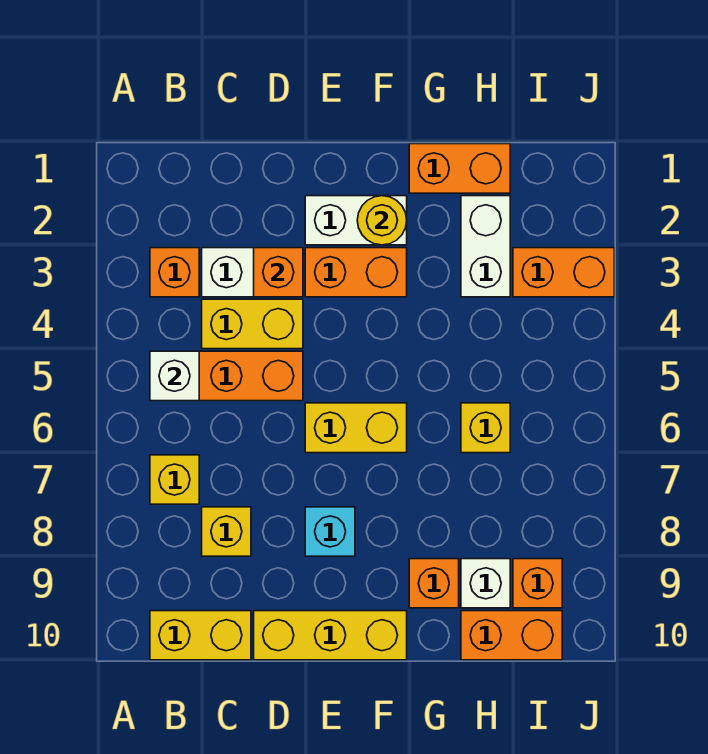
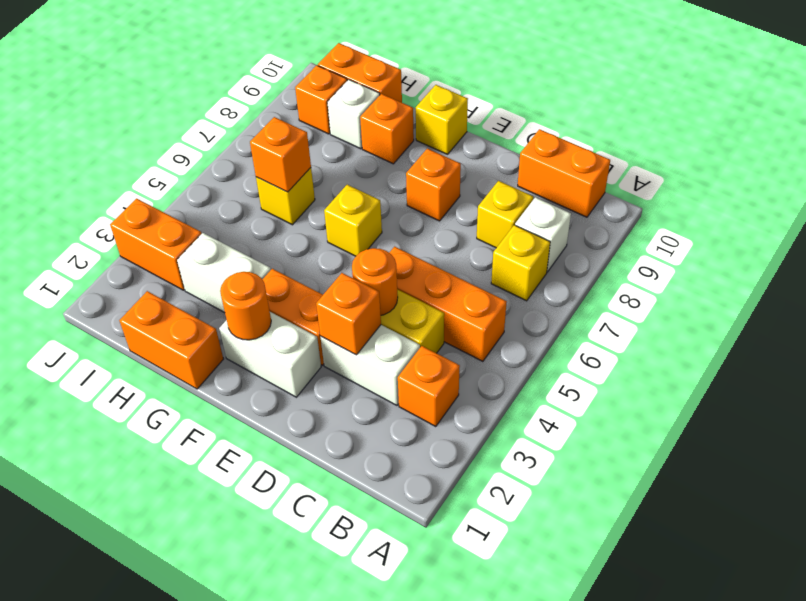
white brick B5 level 2 -> white brick B8 level 1
yellow brick B10:C10 level 1 -> orange brick B10:C10 level 1
none -> orange round brick D4 level 2
yellow brick D10:F10 level 1 -> yellow brick F10 level 1
yellow brick E6:F6 level 1 -> yellow brick F6 level 1
cyan brick E8 level 1 -> orange brick E8 level 1
yellow round brick F2 level 2 -> orange round brick F2 level 2
white brick H2:H3 level 1 -> white brick G3:H3 level 1
none -> orange brick H6 level 2

